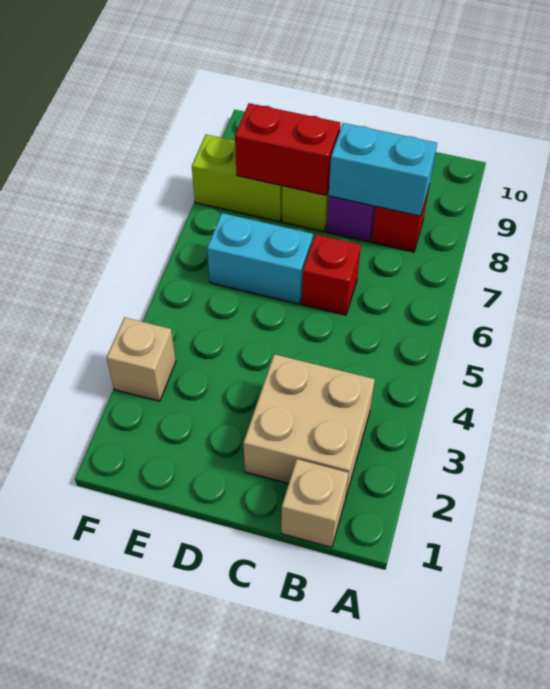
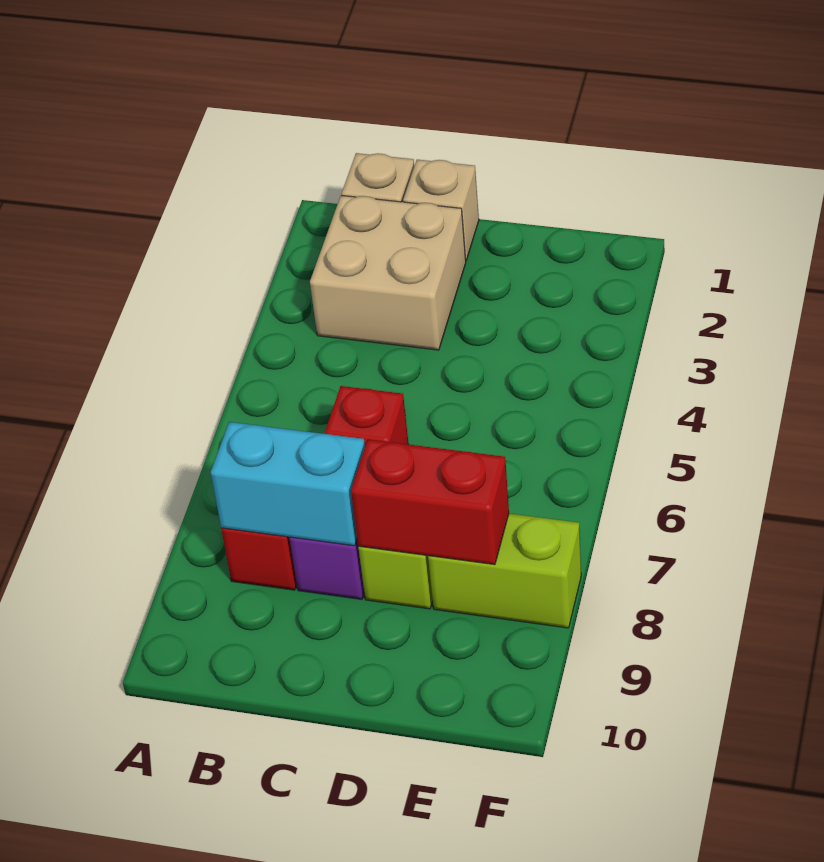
cyan brick D6:E6 level 1 -> none
tan brick F3 level 1 -> tan brick C1 level 1

